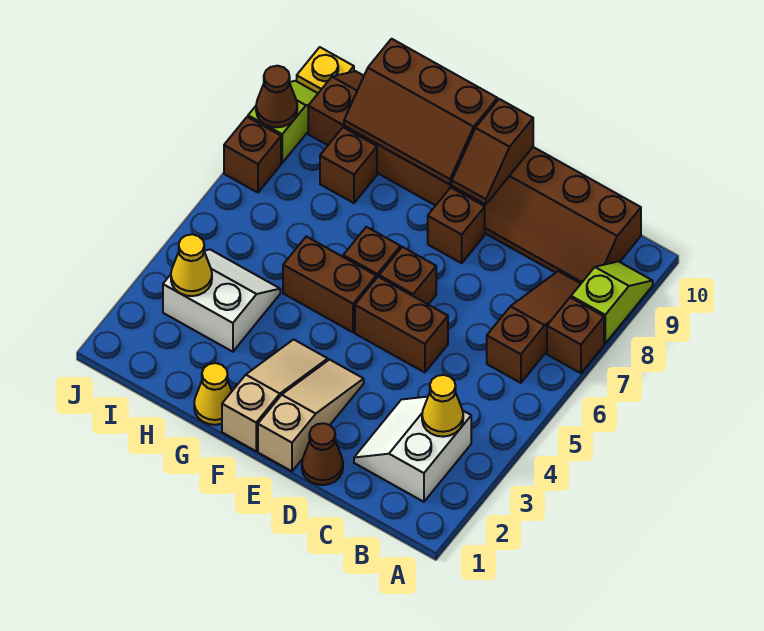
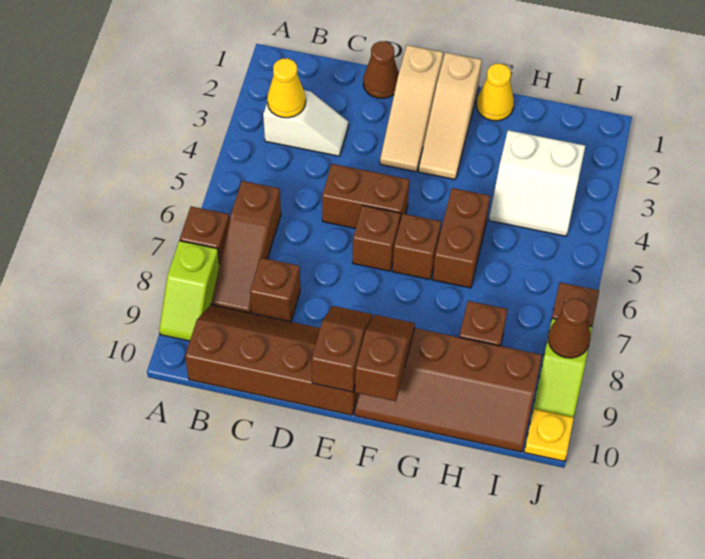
white slope B2:C3 level 1 top B -> white slope B3:C3 level 1 top B
brown brick E8 level 1 -> brown brick C8 level 1
brown brick F5:G5 level 1 -> brown brick G5:G6 level 1
brown slope F9:H10 level 2 top 10 -> brown slope F9:F10 level 2 top 10
yellow cone I3 level 2 -> none

